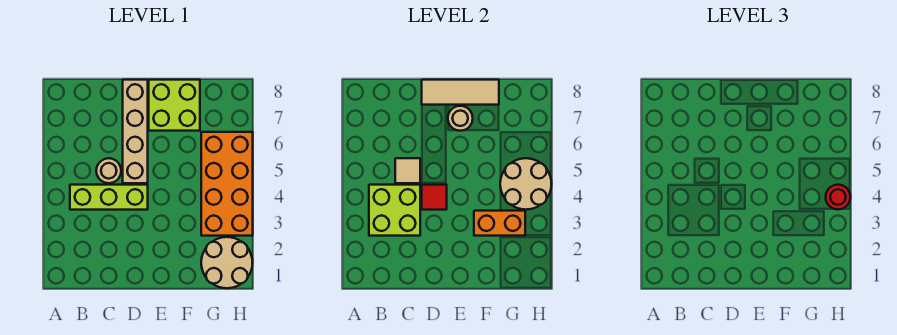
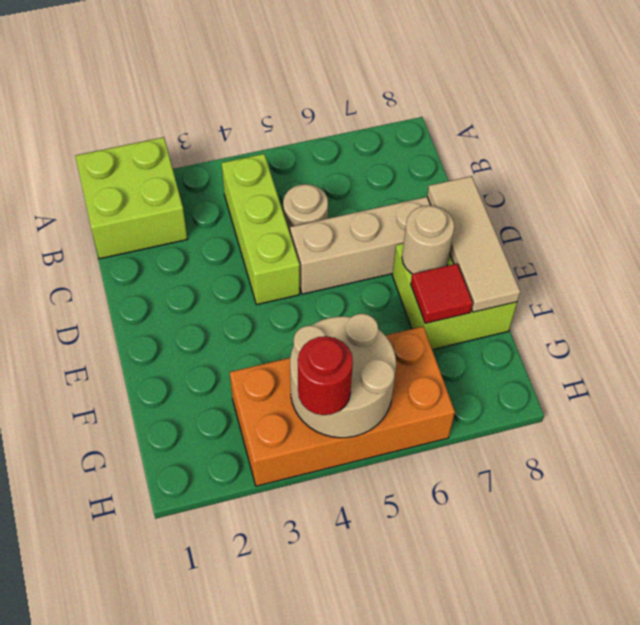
lime brick B3:C4 level 2 -> lime brick A1:B2 level 1
tan tile C5 level 2 -> none
red tile D4 level 2 -> red tile F7 level 2
orange brick F3:G3 level 2 -> none
tan round brick G1:H2 level 1 -> none

